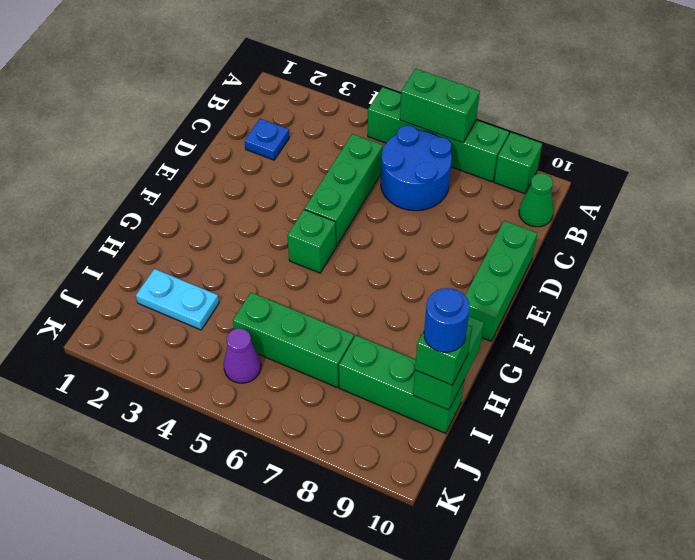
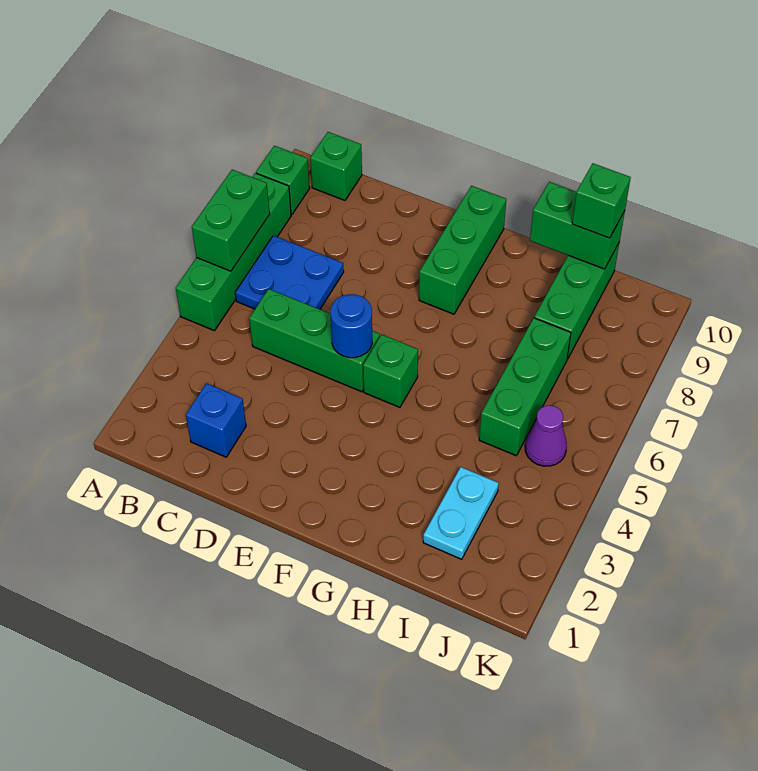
blue round brick B6:C7 level 1 -> blue plate B6:C7 level 1
green cone B10 level 1 -> green brick B10 level 1
blue plate C2 level 1 -> blue brick C2 level 1
green brick D10:F10 level 1 -> green brick F8:F10 level 1
blue round brick I10 level 4 -> blue round brick E5 level 2

